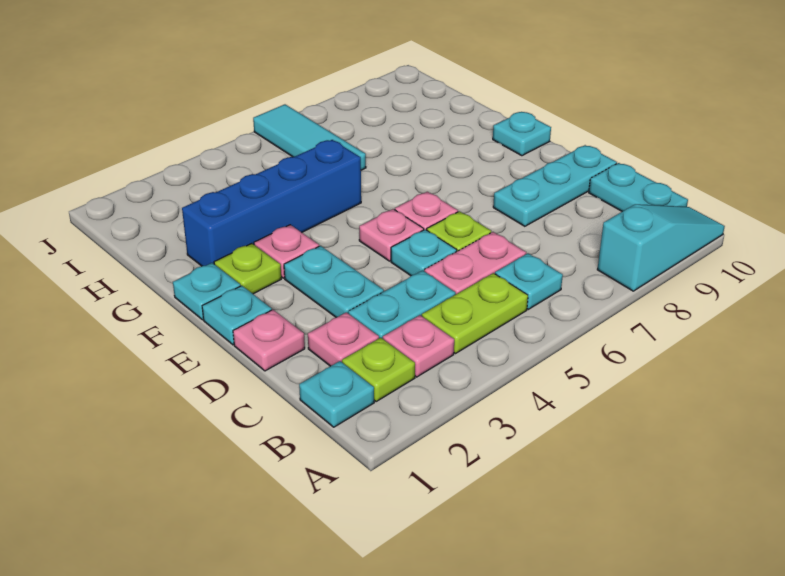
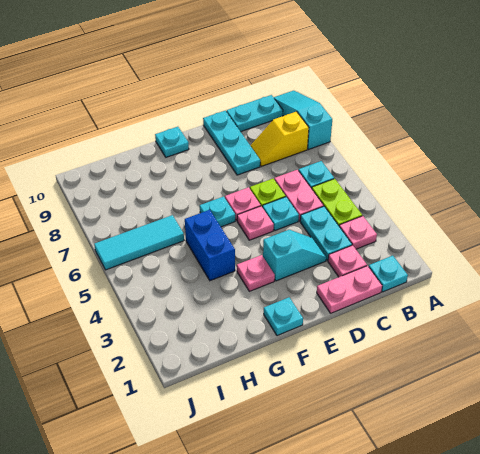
lime plate B2 level 1 -> none
none -> yellow slope B8:C8 level 1 top B
pink plate D1 level 1 -> pink plate C1:D1 level 1
cyan plate D3:E3 level 1 -> cyan slope D3:E3 level 1 top E
cyan plate E1 level 1 -> cyan plate F6 level 1
lime plate F2 level 1 -> none
blue brick G2:G5 level 1 -> blue brick G4:G5 level 1

